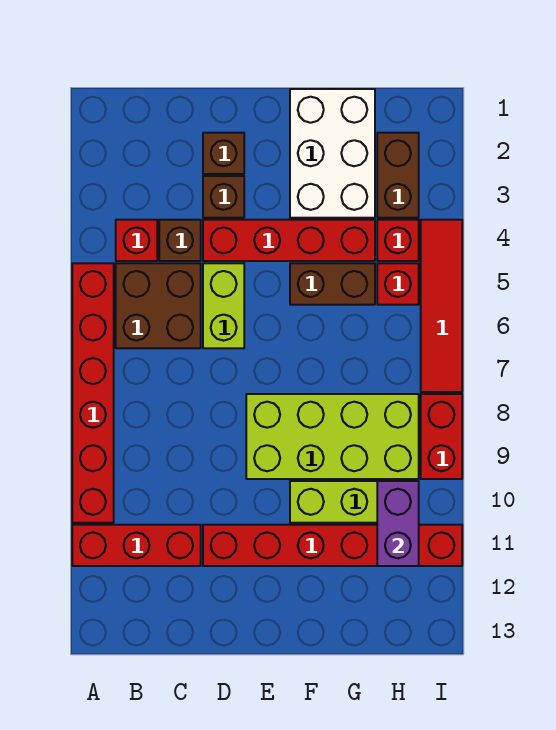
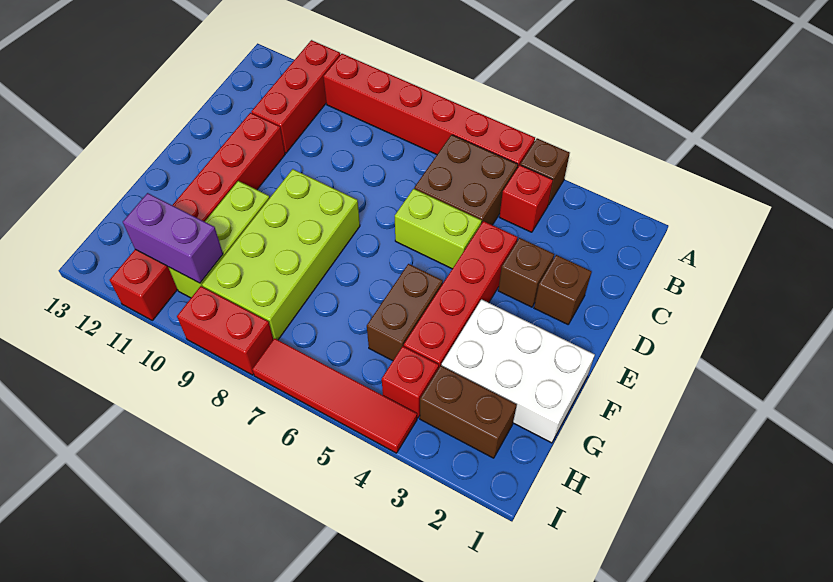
brown brick C4 level 1 -> brown brick A4 level 1
red brick H5 level 1 -> none

